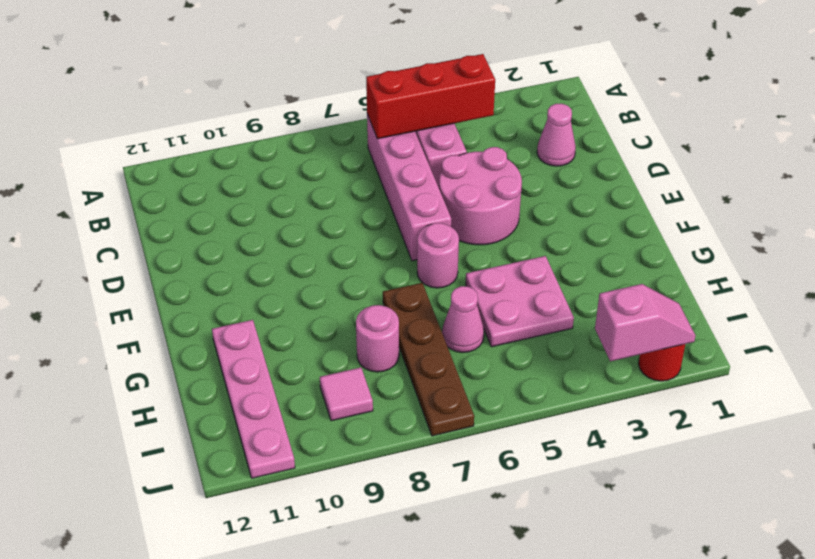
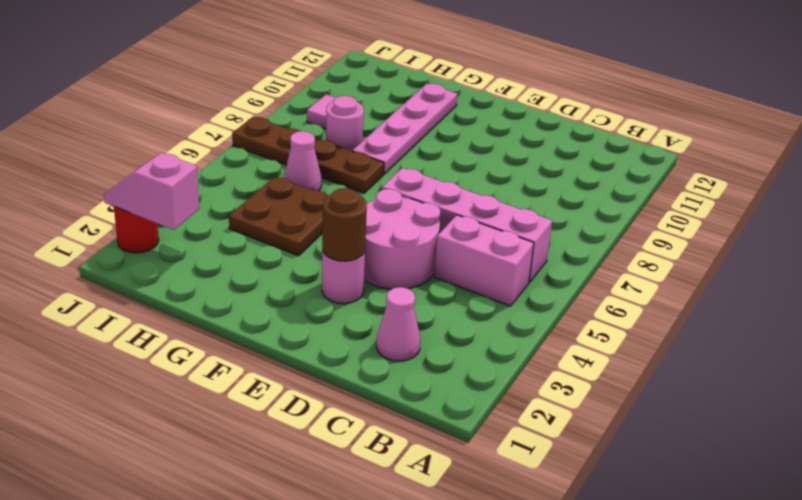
red brick B4:B6 level 2 -> none
none -> brown round brick E3 level 2
pink round brick F6 level 1 -> pink round brick E3 level 1
pink plate G4:H5 level 1 -> brown plate G4:H5 level 1
pink plate G11:J11 level 1 -> pink plate G8:G11 level 1
pink slope J2:J3 level 2 top 3 -> pink slope I2:J2 level 2 top I

